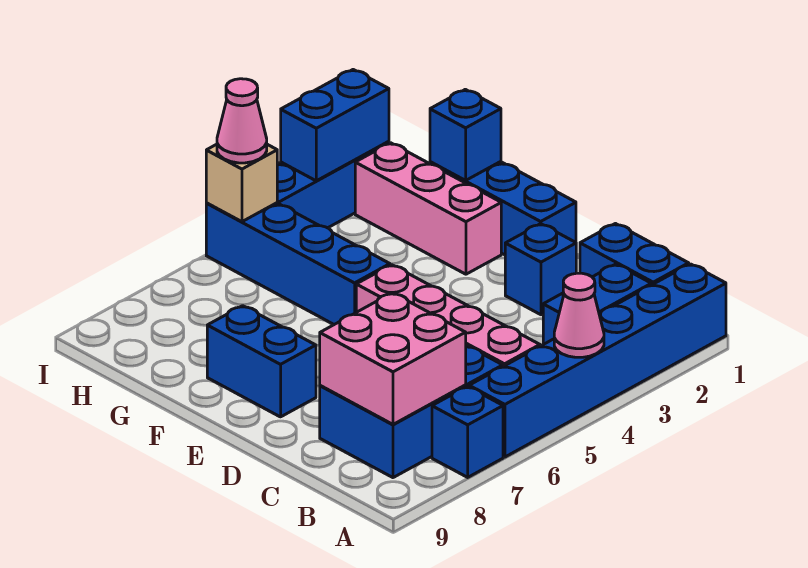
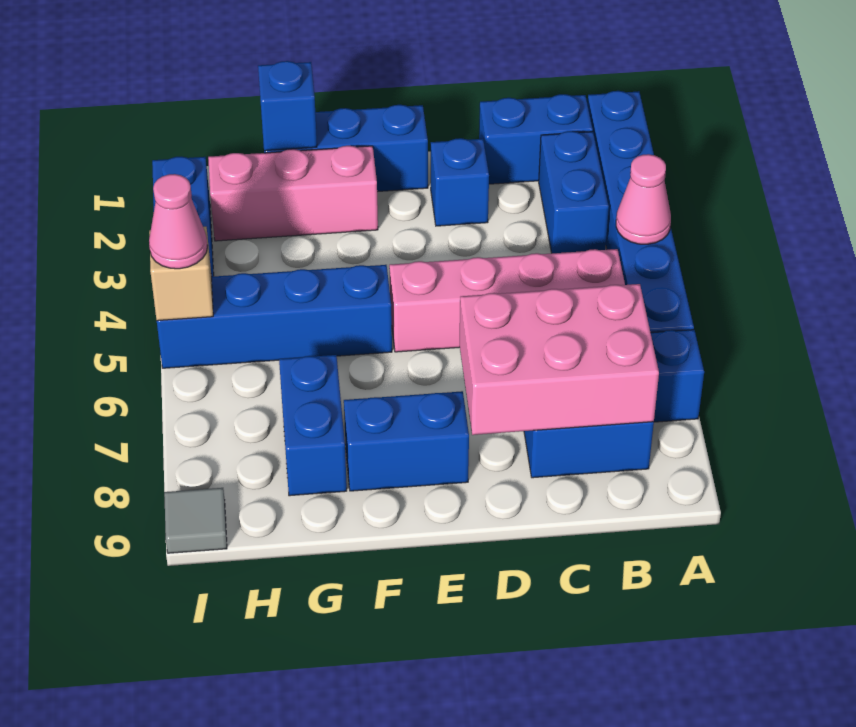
pink brick B7:C8 level 2 -> pink brick B7:D8 level 2
blue brick I2:I3 level 2 -> blue brick G7:G8 level 1
none -> grey tile I9 level 1

